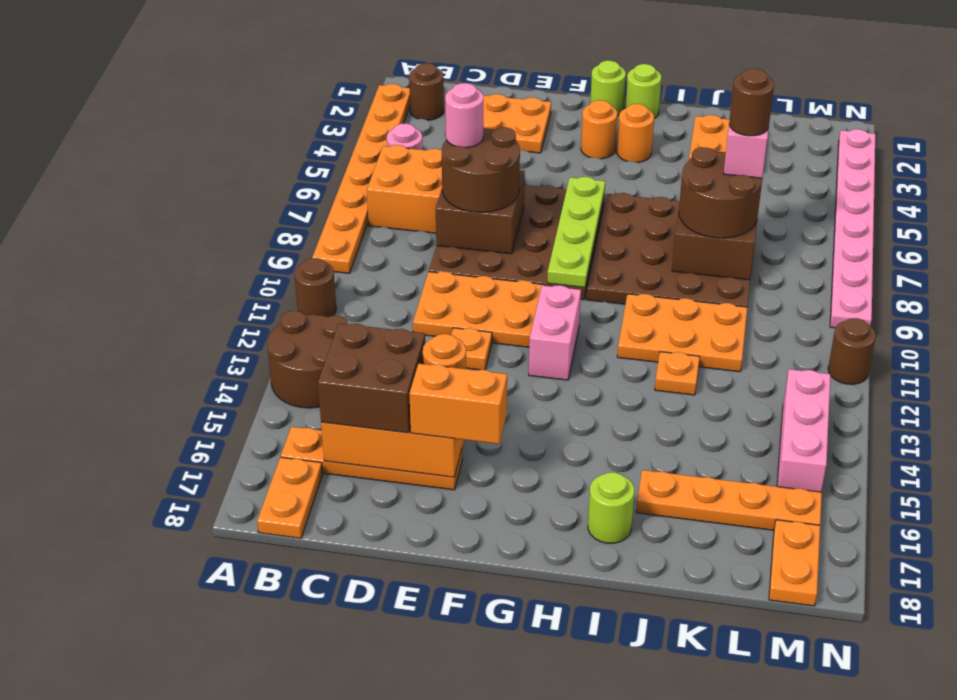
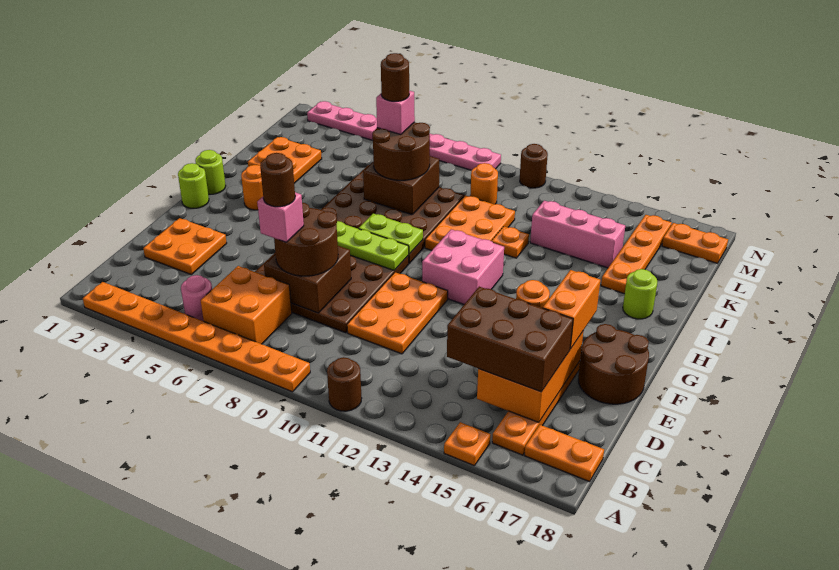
brown round brick A13:B14 level 1 -> brown round brick E17:F18 level 1
brown round brick B2 level 1 -> brown round brick D7 level 5
brown brick C15:D16 level 3 -> brown brick C14:D16 level 3
pink round brick D7 level 4 -> pink brick D7 level 4
orange plate E12 level 1 -> orange plate A15 level 1
orange round brick G3 level 1 -> orange round brick L10 level 1
pink brick G11:G12 level 1 -> pink brick G11:H12 level 1
none -> lime plate H8:H9 level 2
pink brick M13:M15 level 1 -> pink brick K13:K15 level 1

